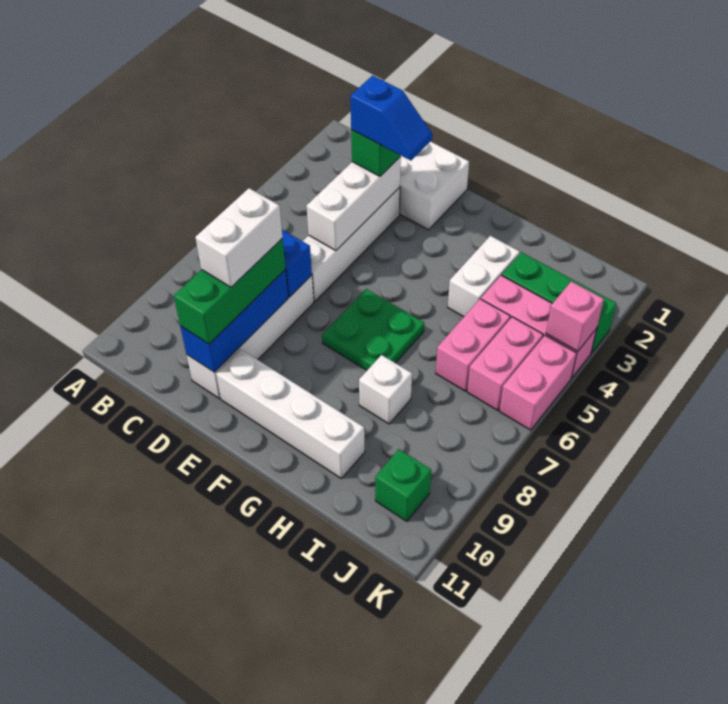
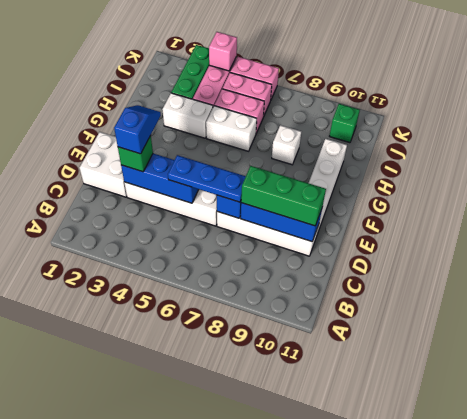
white brick D3:D5 level 2 -> blue brick D3:D5 level 2
none -> blue plate D5:D7 level 3
white brick D8:D9 level 4 -> white brick H5:H6 level 1
green plate F6:G7 level 1 -> none

